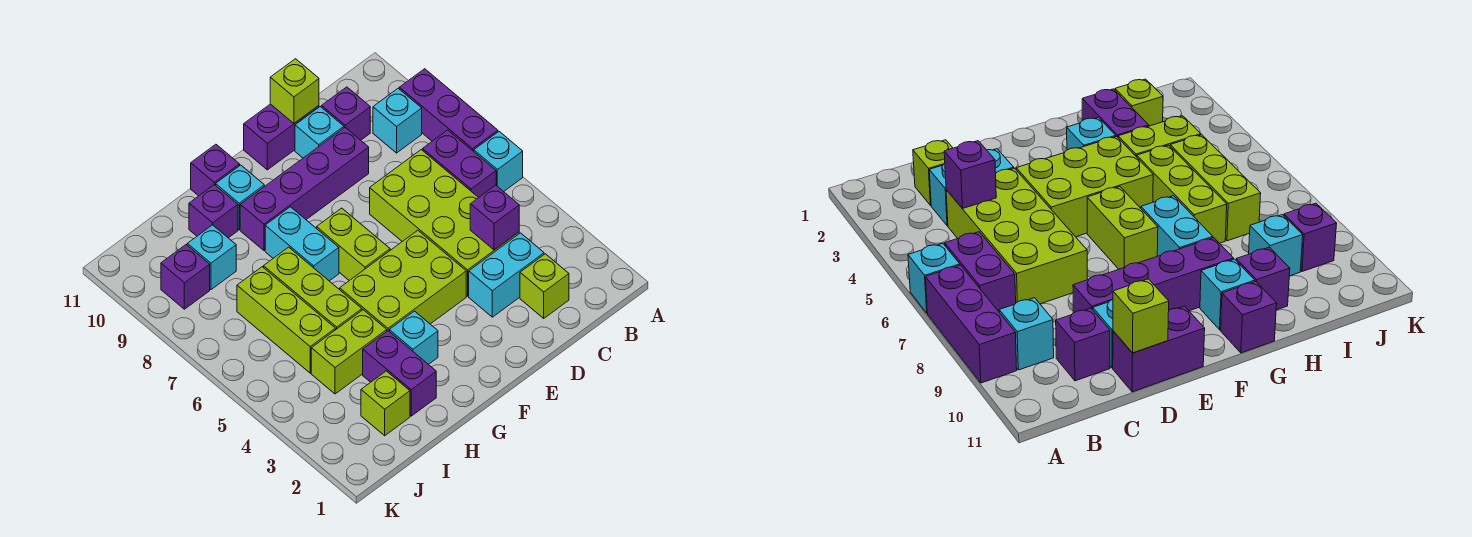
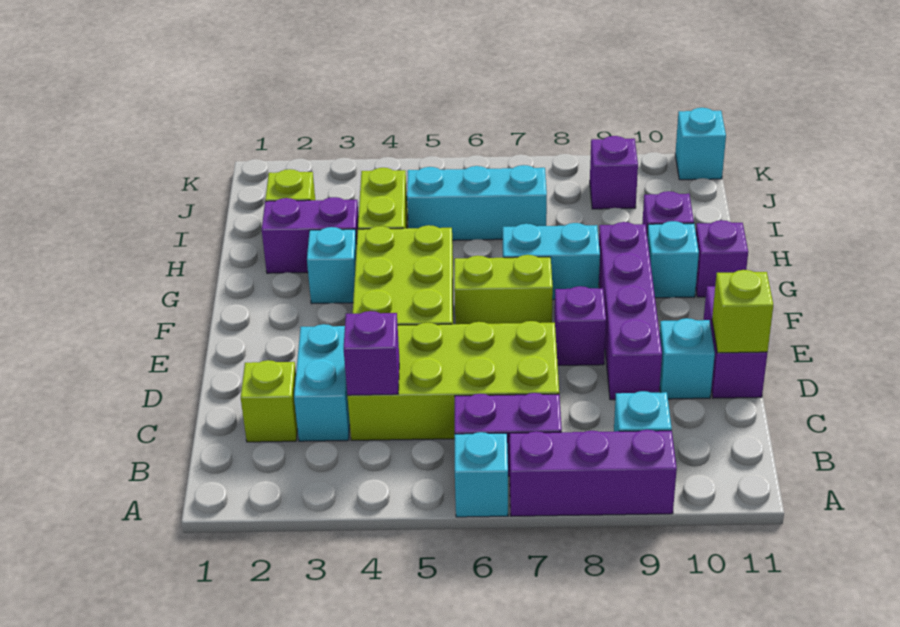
purple brick C10 level 1 -> purple brick E8 level 1
lime brick H5:H7 level 1 -> none
lime brick I5:I7 level 1 -> cyan brick I5:I7 level 1
cyan brick I9 level 1 -> cyan brick K11 level 1

